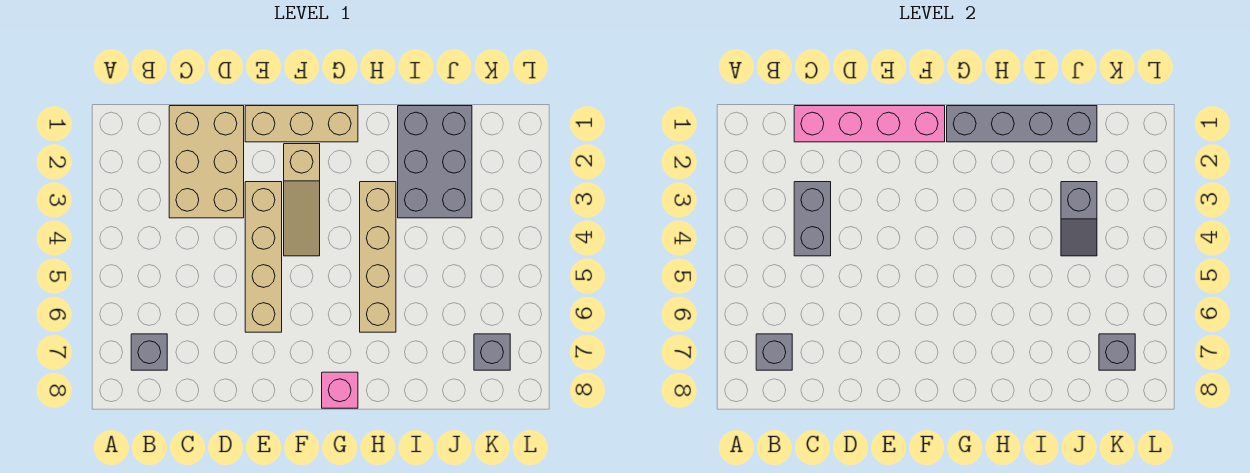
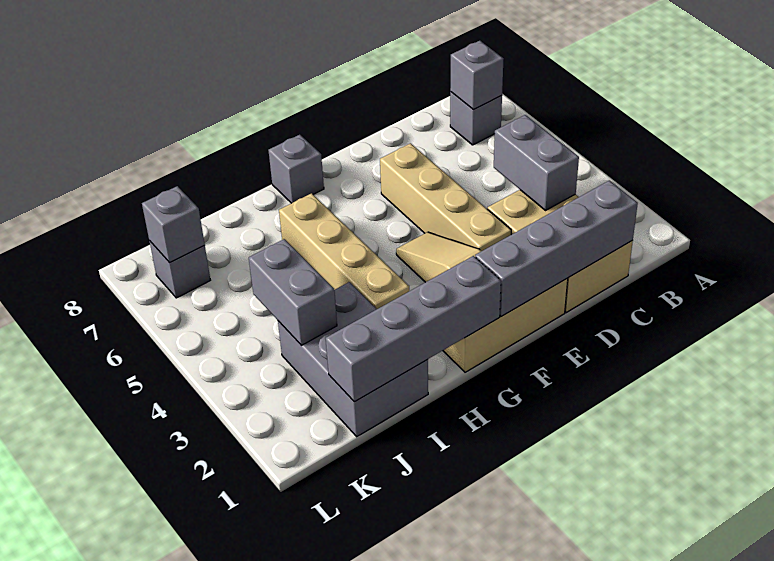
pink brick C1:F1 level 2 -> grey brick C1:F1 level 2
pink brick G8 level 1 -> grey brick G8 level 1
grey slope J3:J4 level 2 top 3 -> grey brick J3:J4 level 2

